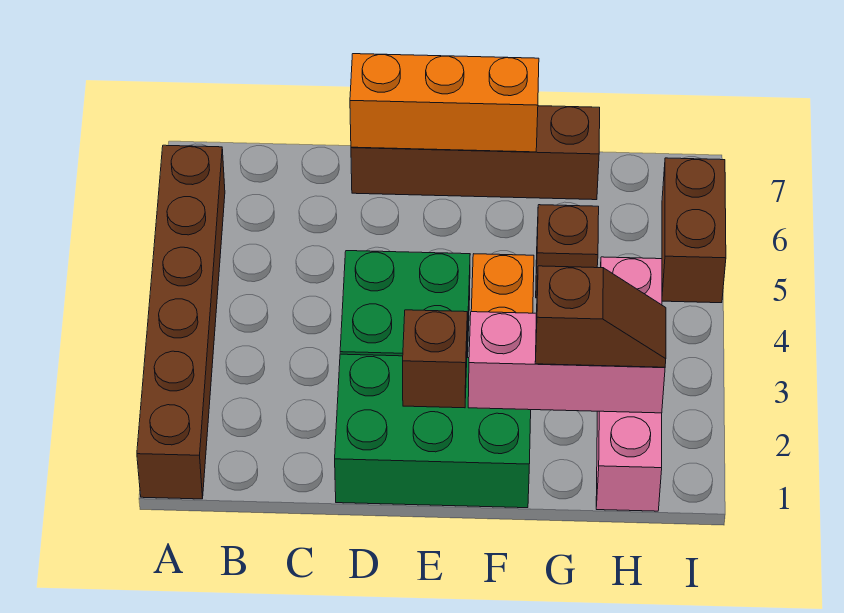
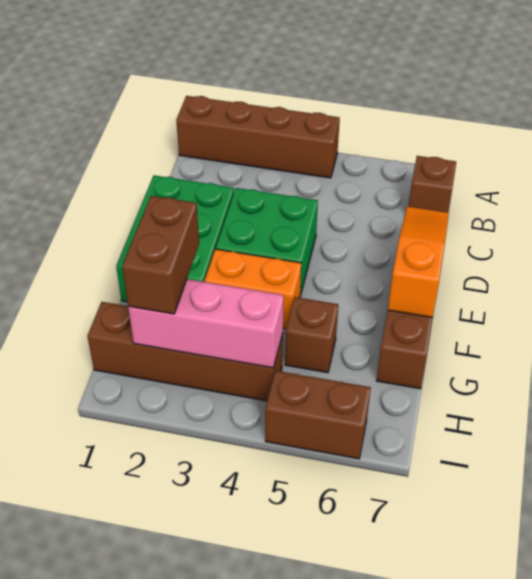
brown brick A1:A6 level 1 -> brown brick A1:A4 level 1
orange brick D7:F7 level 2 -> orange slope D7:F7 level 2 top F
brown brick E2 level 2 -> brown brick B7 level 1
pink brick F2:H2 level 2 -> pink brick H2:H4 level 2
brown slope G2:H2 level 3 top G -> brown brick G2:H2 level 3
pink brick H1:H4 level 1 -> brown brick H1:H4 level 1

